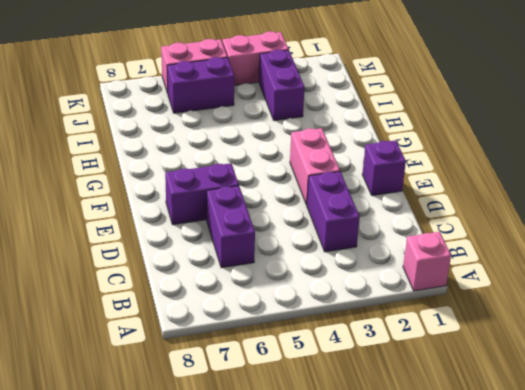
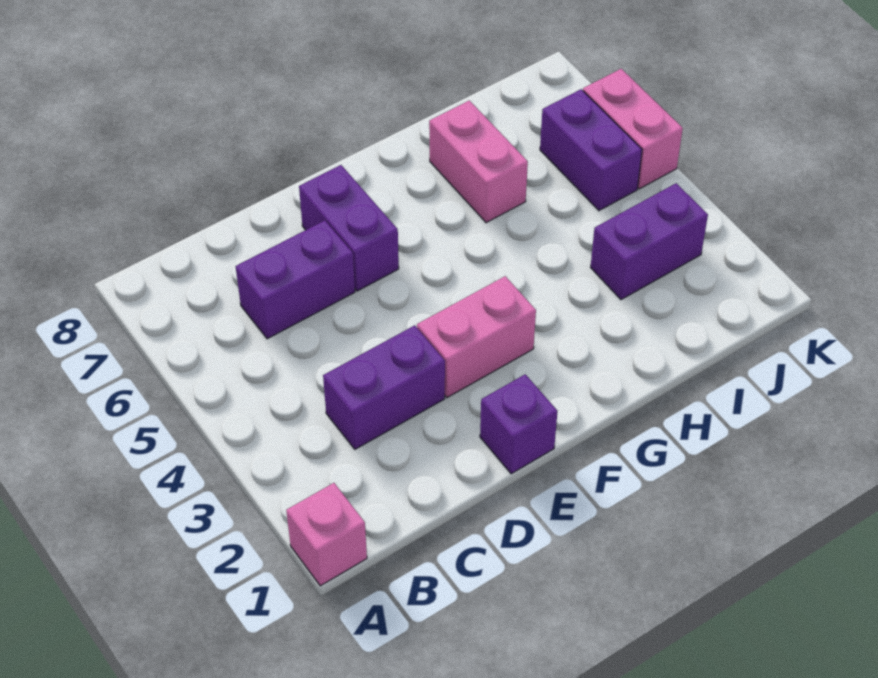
pink brick K3:K4 level 1 -> pink brick H6:H7 level 1

